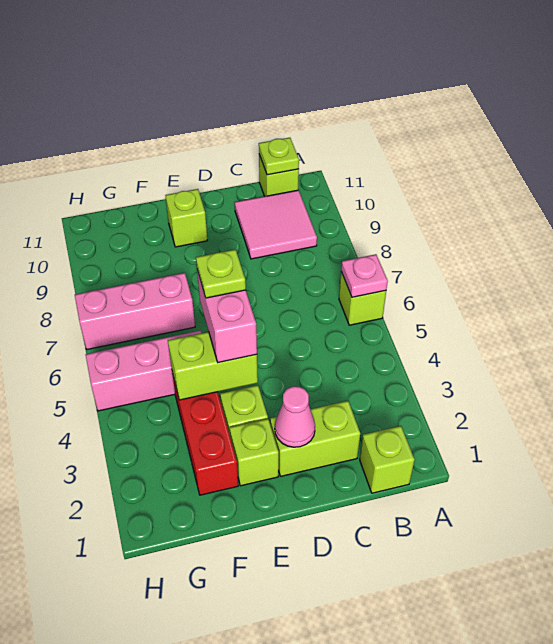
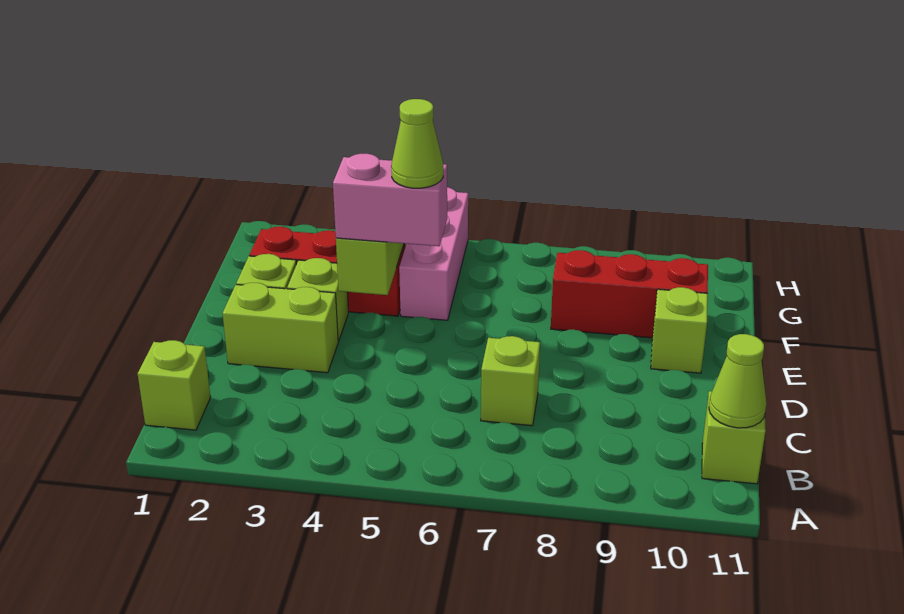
lime brick A6 level 1 -> lime brick C7 level 1
pink plate A6 level 2 -> none
pink tile B9:C10 level 1 -> none
lime plate B11 level 2 -> lime cone B11 level 2
lime brick C2:D2 level 1 -> lime brick D2:D3 level 1
pink cone D2 level 2 -> none
lime plate E5 level 4 -> lime cone E5 level 4
pink brick F7:H7 level 1 -> none
none -> red brick F8:F10 level 1

